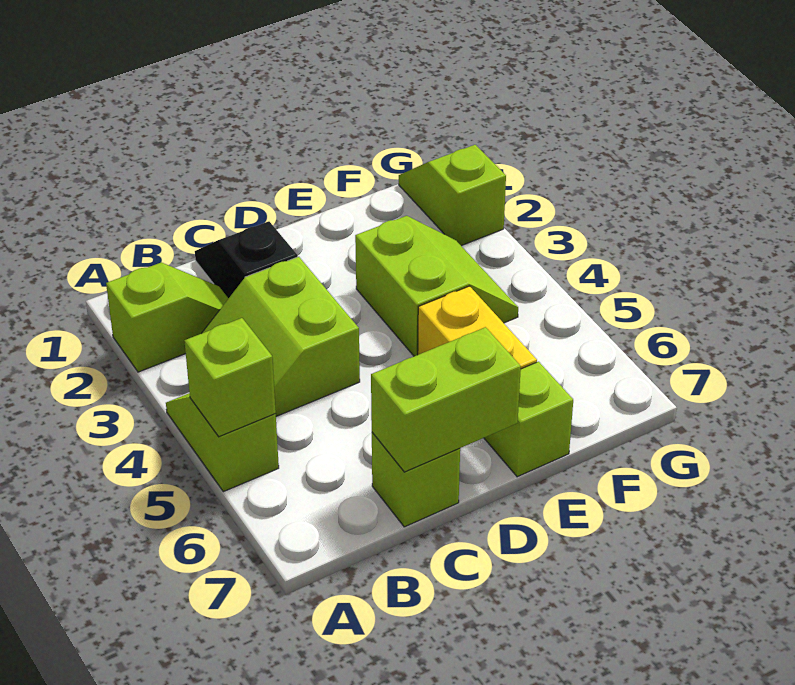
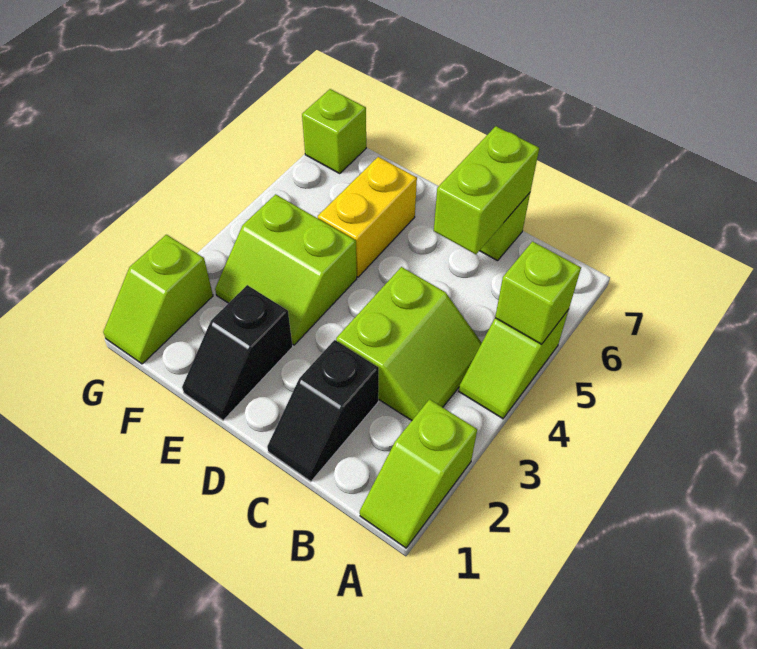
lime slope A2:B2 level 1 top A -> lime slope A1:A2 level 1 top 2
lime brick C7:D7 level 2 -> lime brick C6:C7 level 2
none -> black slope E1:E2 level 1 top 2
lime slope E3:F4 level 1 top E -> lime slope E3:F4 level 1 top 4
lime brick E7 level 1 -> lime brick G7 level 1

